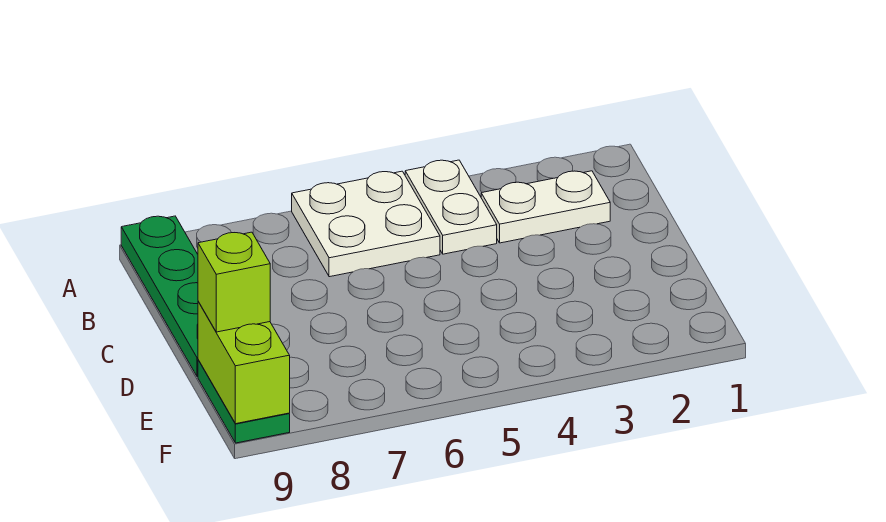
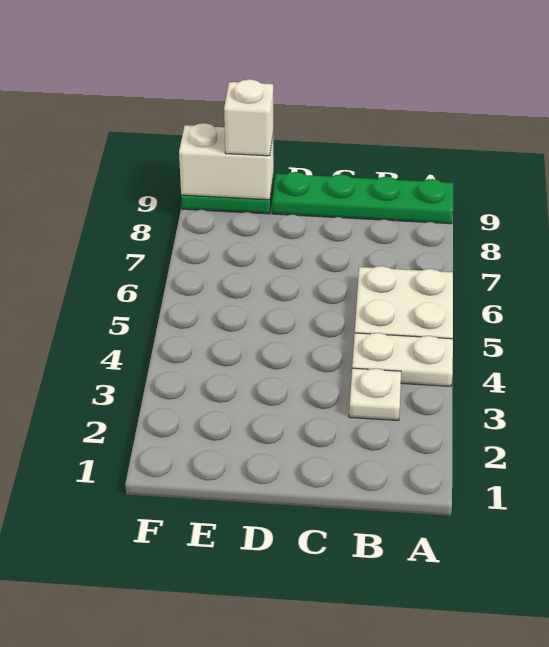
white plate B2:B3 level 1 -> white plate B3 level 1
lime brick E9:F9 level 2 -> white brick E9:F9 level 2
lime brick E9 level 3 -> white brick E9 level 3

